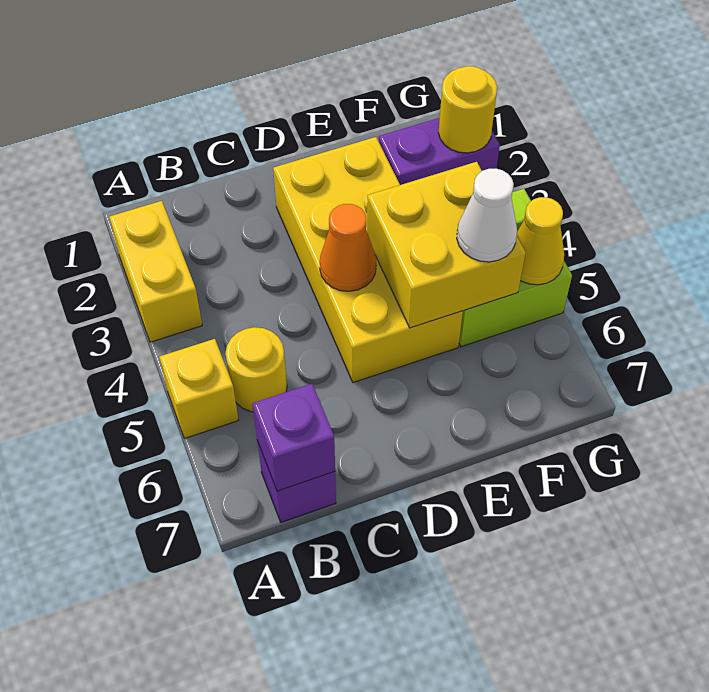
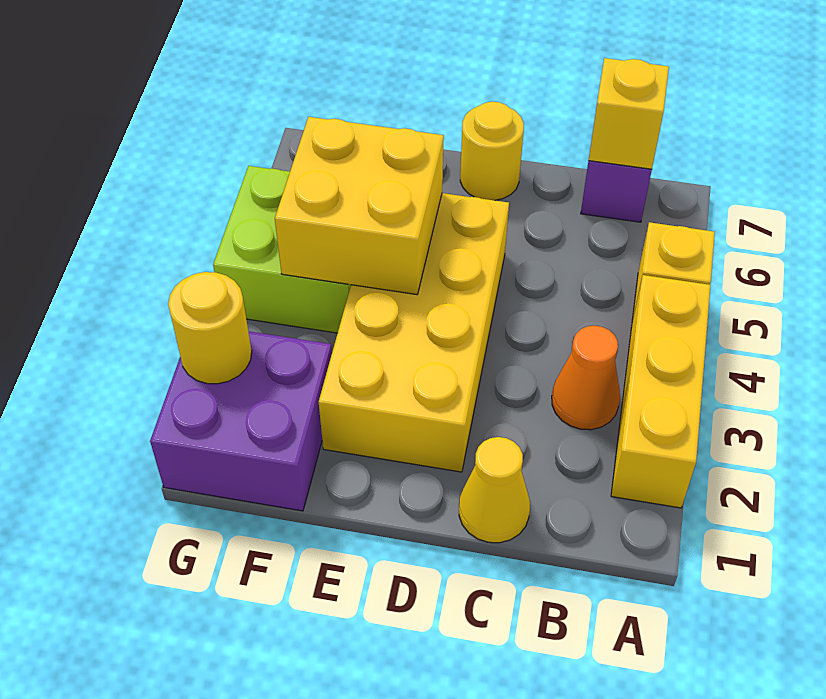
yellow brick A2:A3 level 1 -> yellow brick A2:A4 level 1
yellow round brick B5 level 1 -> yellow round brick D7 level 1
purple brick B7 level 2 -> yellow brick B7 level 2
orange cone D4 level 2 -> orange cone B3 level 1
purple brick F2:G2 level 1 -> purple brick F1:G2 level 1
white cone F5 level 3 -> none
yellow cone G5 level 2 -> yellow cone C1 level 1

